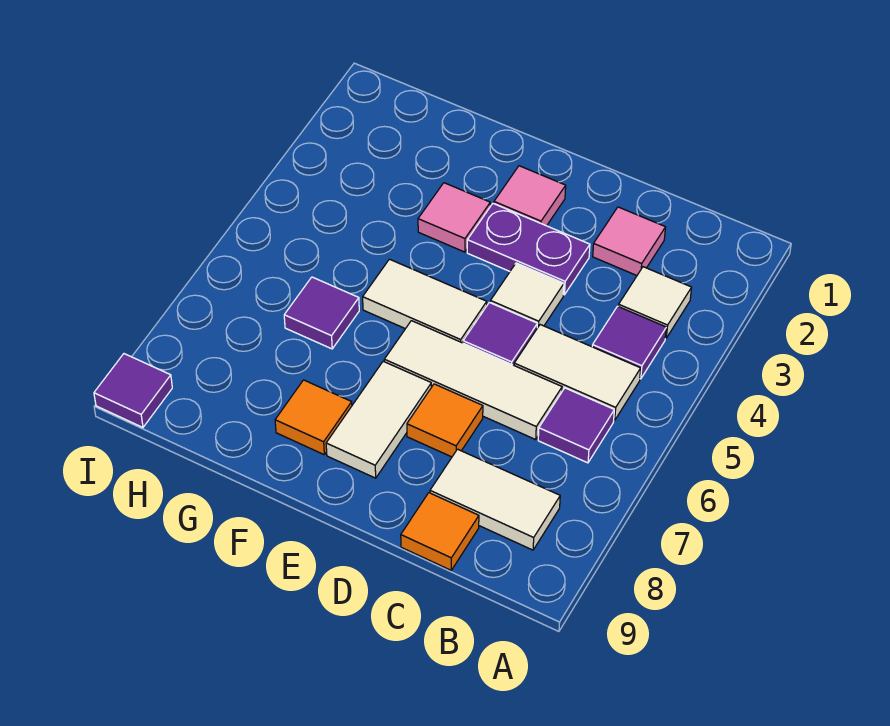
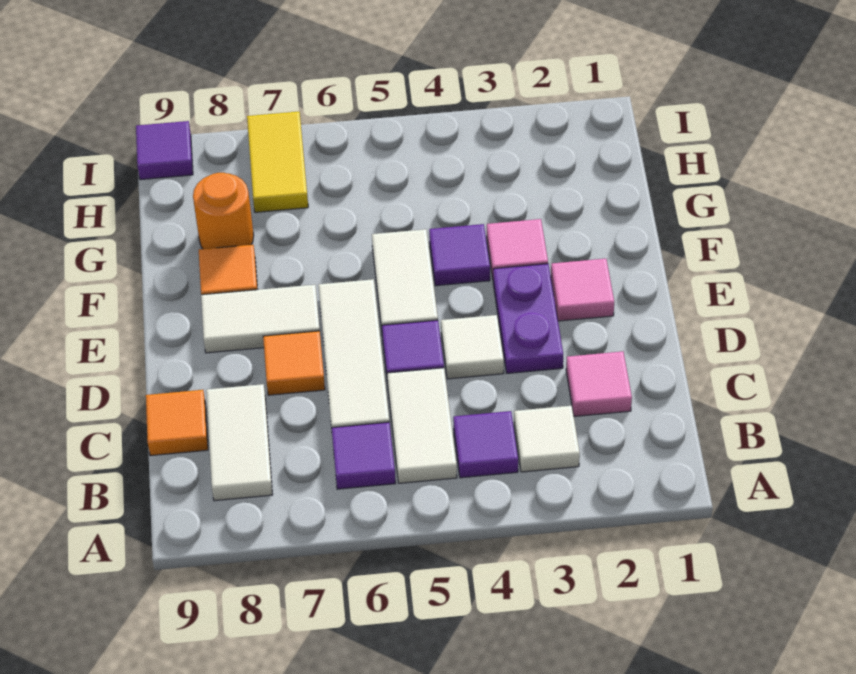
purple tile G6 level 1 -> purple tile F4 level 1
none -> orange round brick G8 level 1
none -> yellow tile H7:I7 level 1

